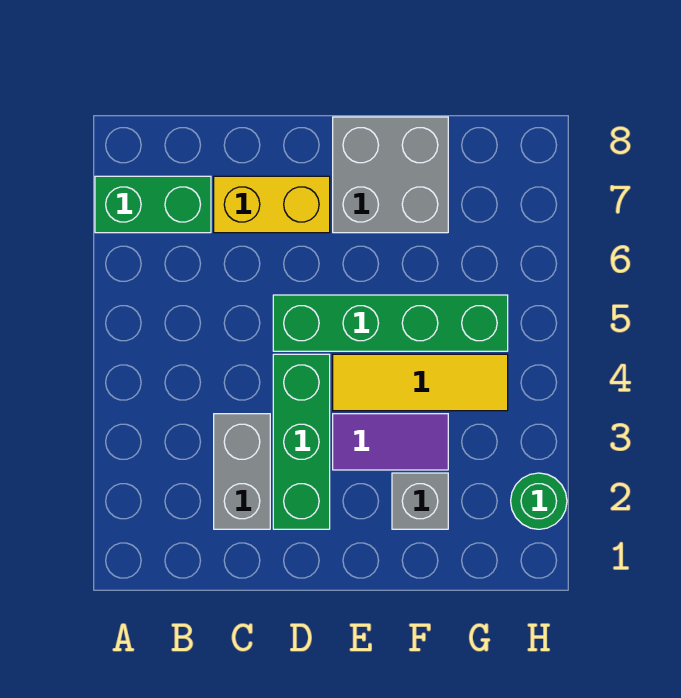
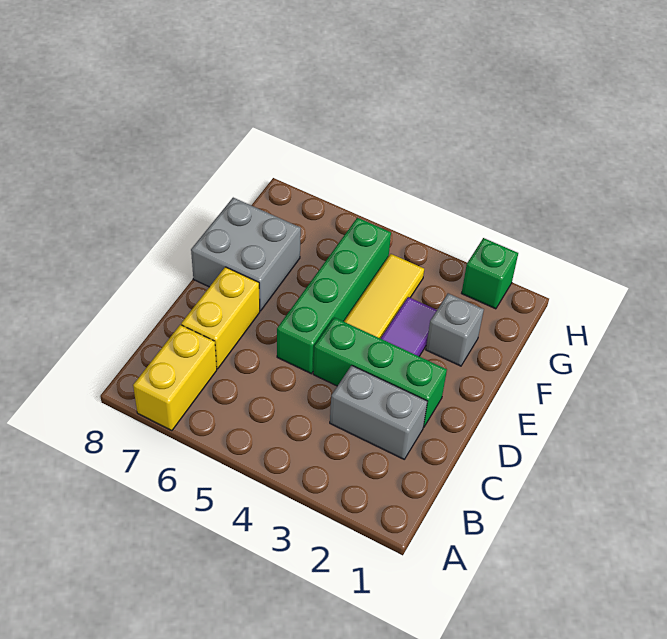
green brick A7:B7 level 1 -> yellow brick A7:B7 level 1
green round brick H2 level 1 -> green brick H2 level 1

